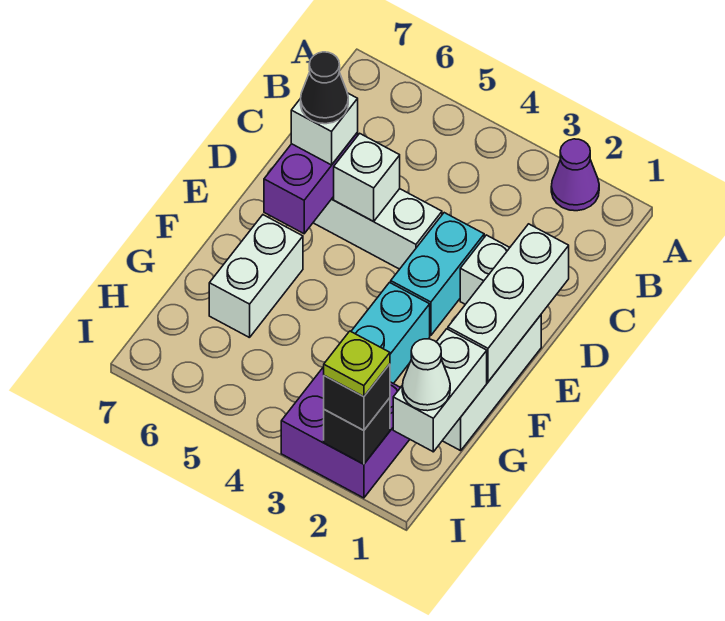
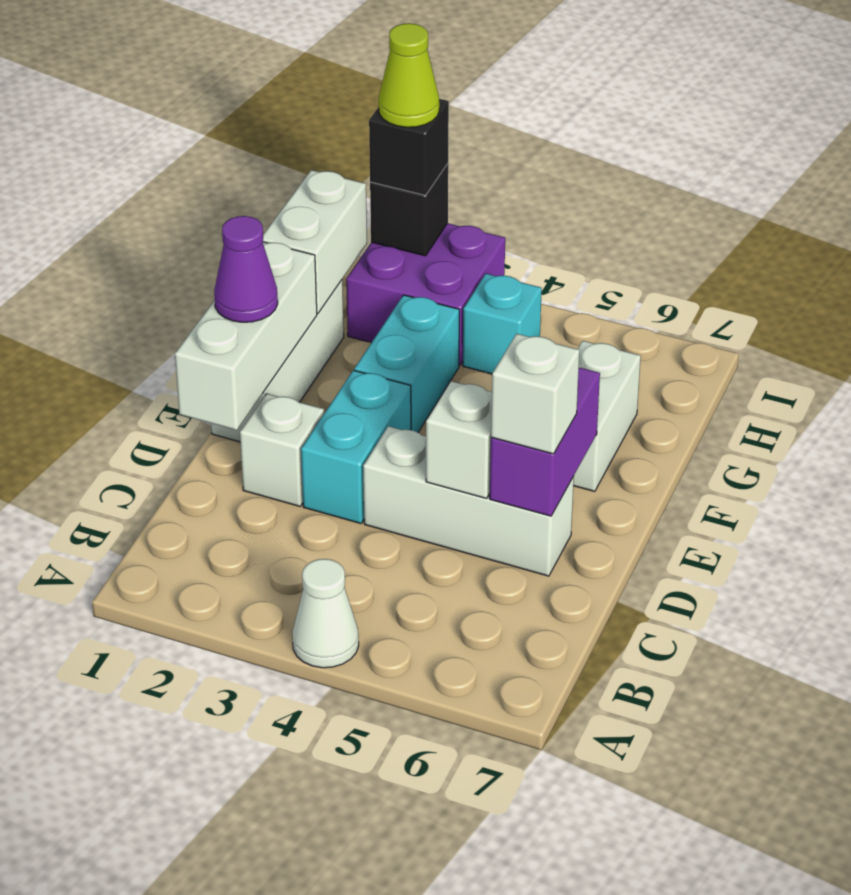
purple cone A2 level 1 -> purple cone E1 level 3
black cone D6 level 4 -> none
white cone H1 level 3 -> white cone A4 level 1
none -> cyan brick H4 level 1
lime plate I2 level 4 -> lime cone I2 level 4

